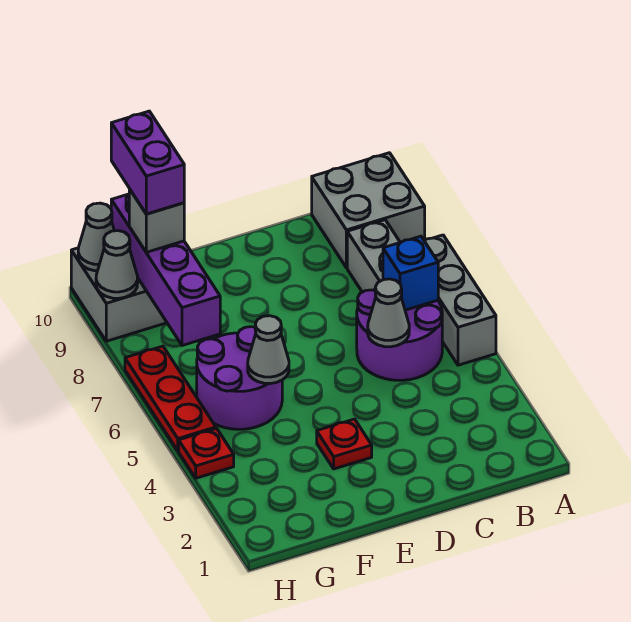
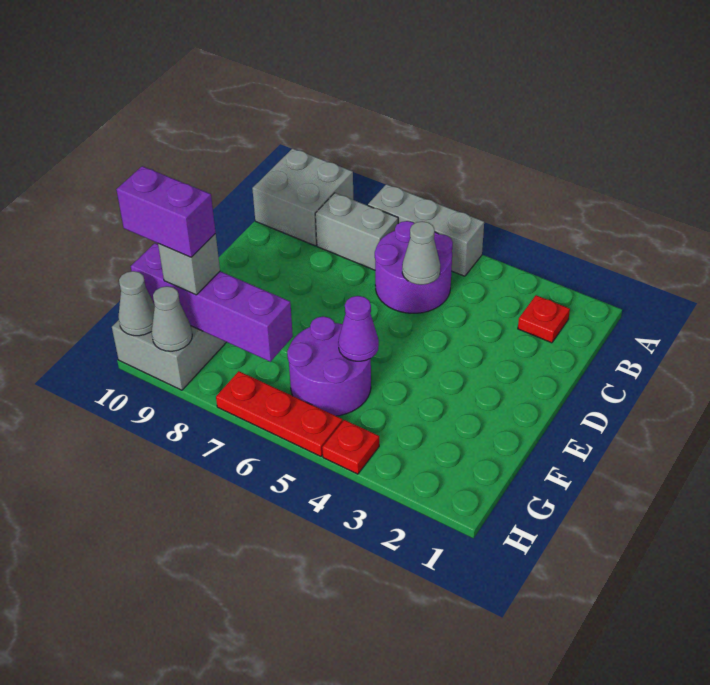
blue brick B6 level 2 -> none
red plate E3 level 1 -> red plate B2 level 1
grey cone F5 level 2 -> purple cone F5 level 2

